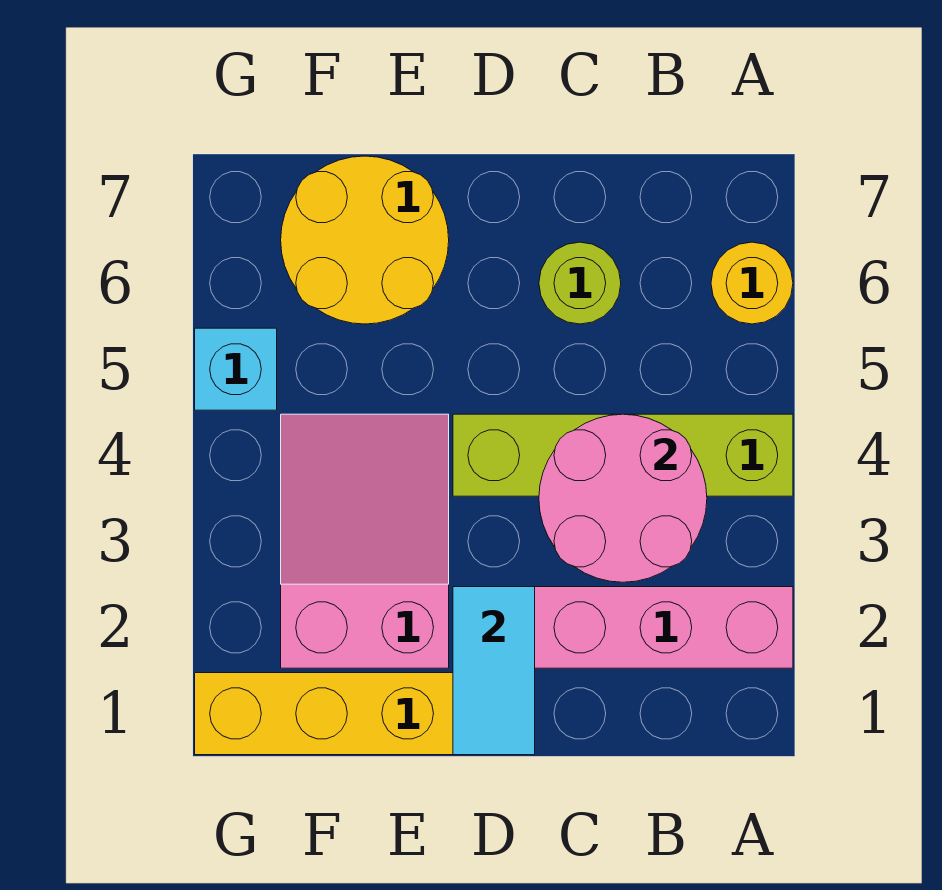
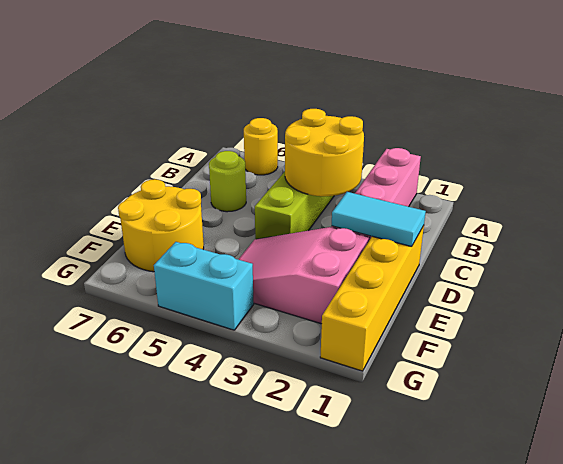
pink round brick B3:C4 level 2 -> yellow round brick B3:C4 level 2
cyan brick G5 level 1 -> cyan brick G4:G5 level 1

